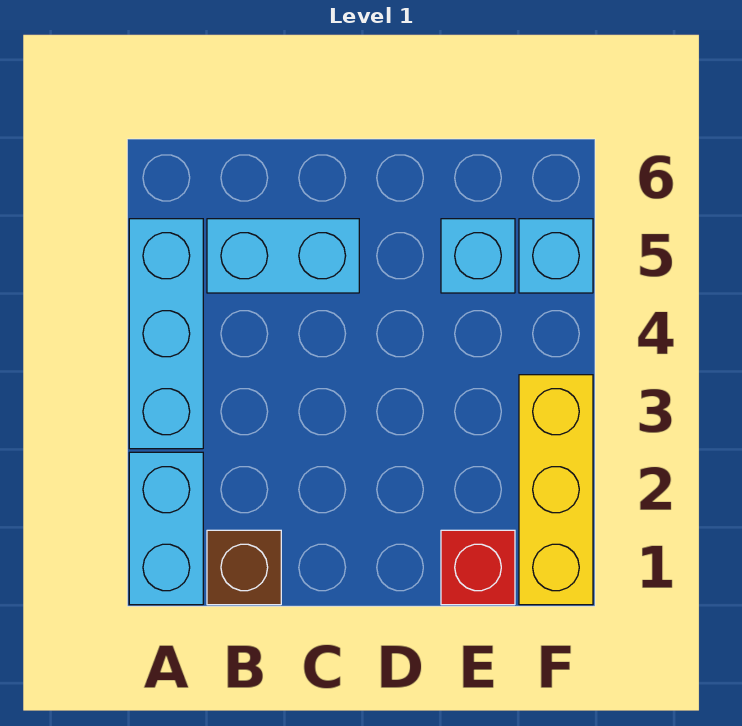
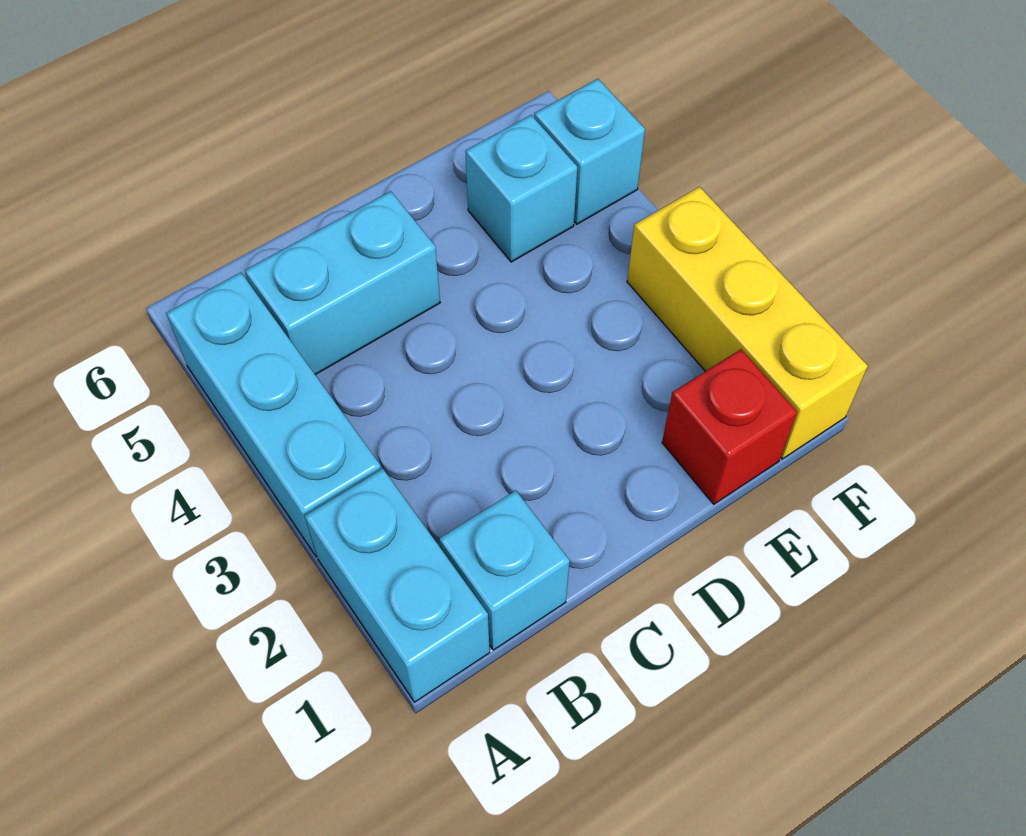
brown brick B1 level 1 -> cyan brick B1 level 1

